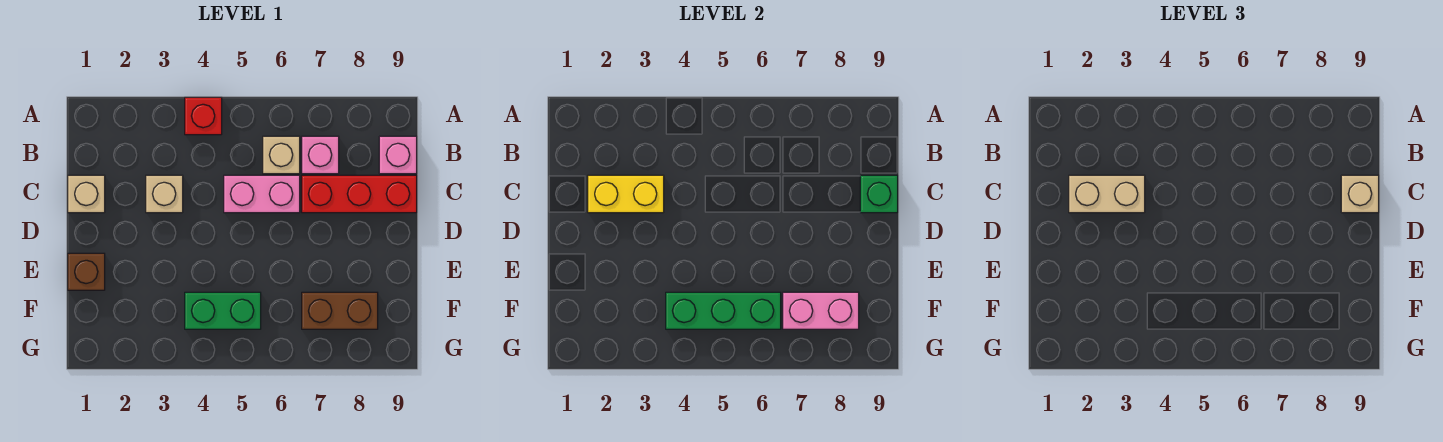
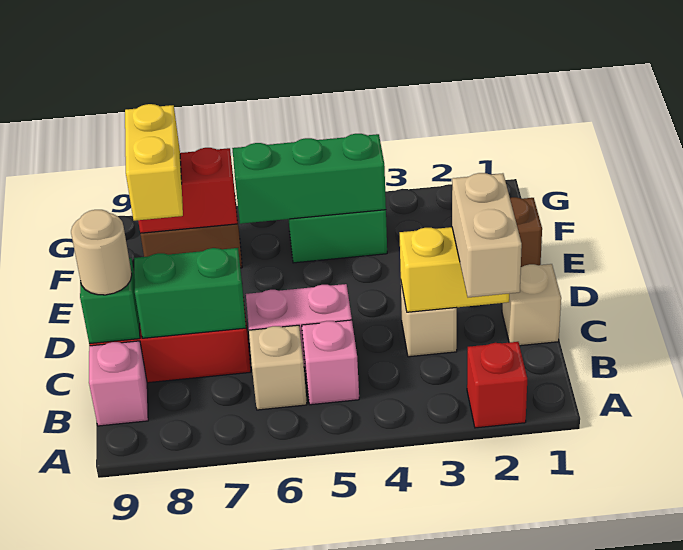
red brick A4 level 1 -> red brick A2 level 1
pink brick B7 level 1 -> pink brick B5 level 1
tan brick C2:C3 level 3 -> tan brick B2:C2 level 3
none -> green brick C7:C8 level 2
tan brick C9 level 3 -> tan round brick C9 level 3
none -> yellow brick E8:F8 level 3
pink brick F7:F8 level 2 -> red brick F7:F8 level 2

